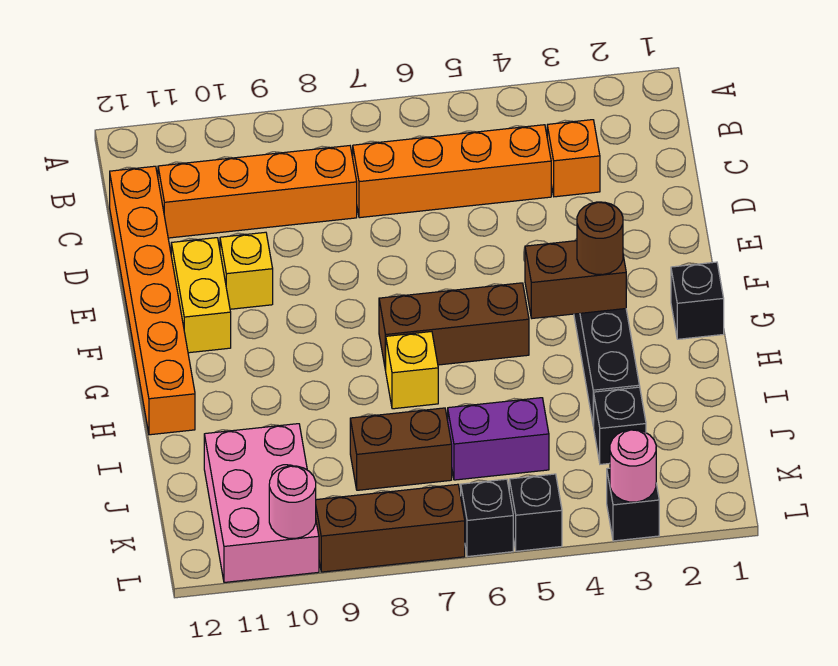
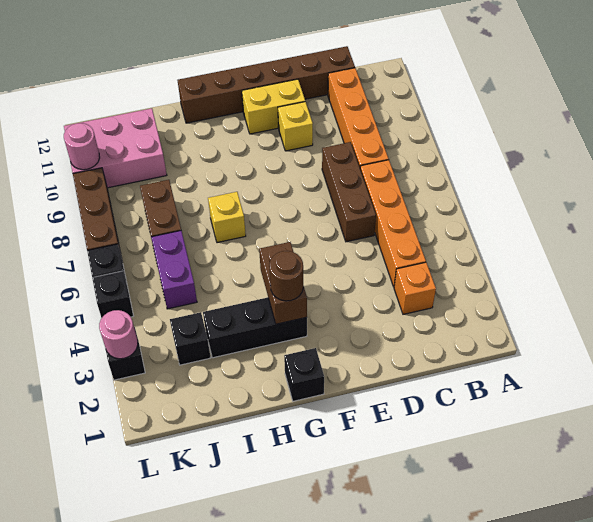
orange brick C12:H12 level 1 -> brown brick C12:H12 level 1
brown brick G5:G7 level 1 -> brown brick D6:D8 level 1

